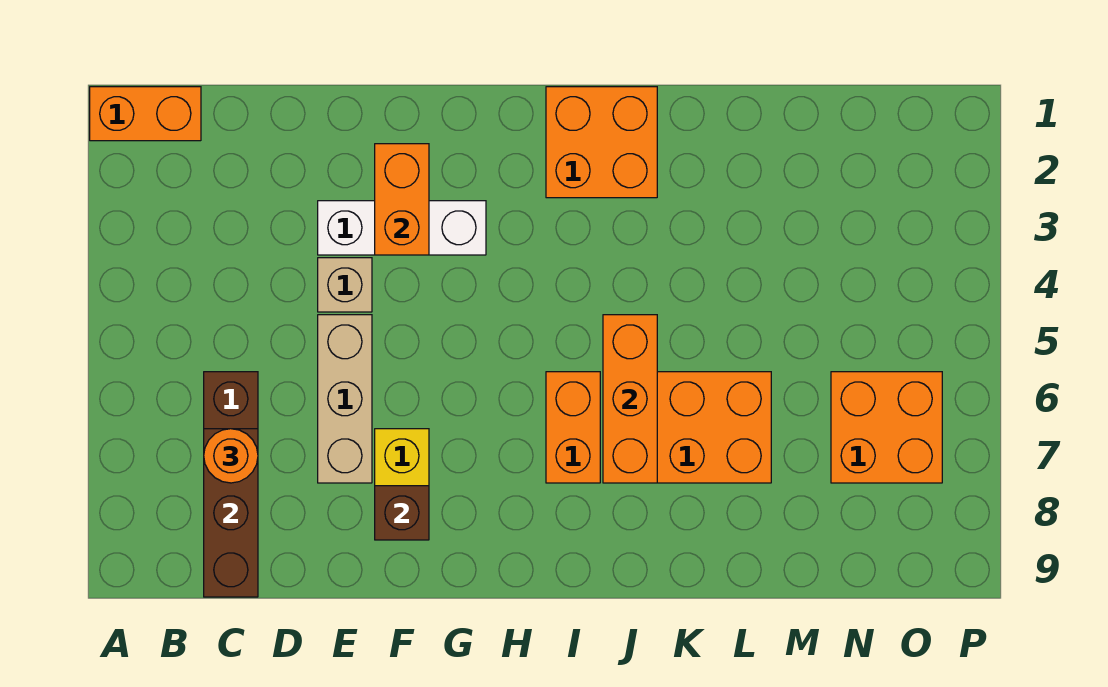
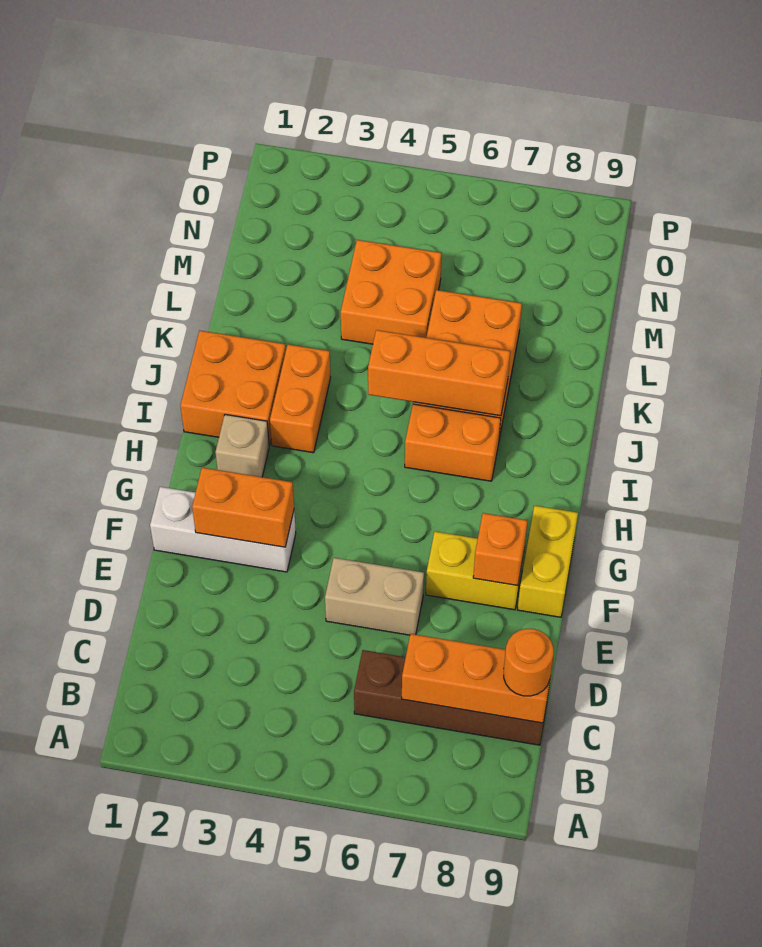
orange brick A1:B1 level 1 -> orange brick I3:J3 level 1
brown brick C7:C9 level 2 -> orange brick C7:C9 level 2
orange round brick C7 level 3 -> orange round brick C9 level 3
white brick E3:G3 level 1 -> white brick F1:F3 level 1
tan brick E4 level 1 -> tan brick H2 level 1
tan brick E5:E7 level 1 -> tan brick E5:E6 level 1
brown brick F8 level 2 -> orange brick F8 level 2
none -> yellow brick F9:G9 level 1
orange brick N6:O7 level 1 -> orange brick L4:M5 level 1

